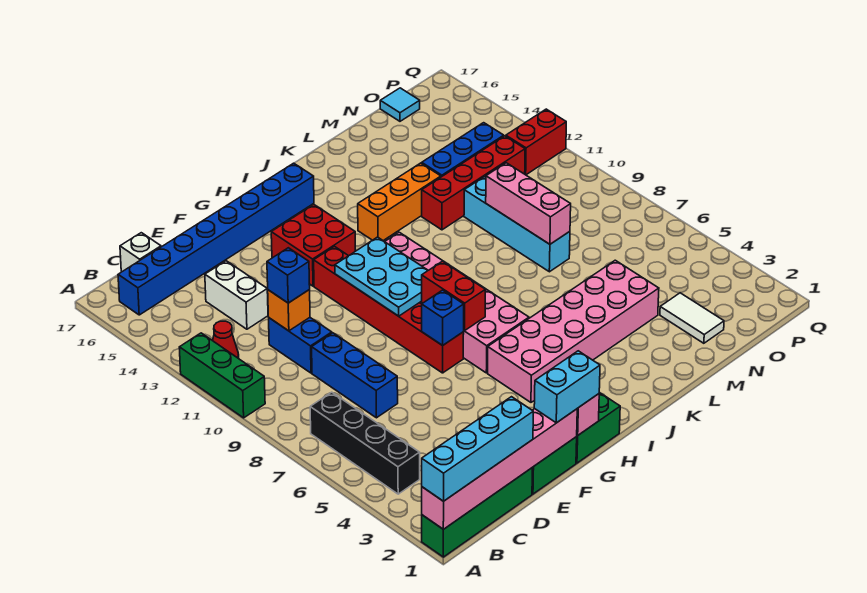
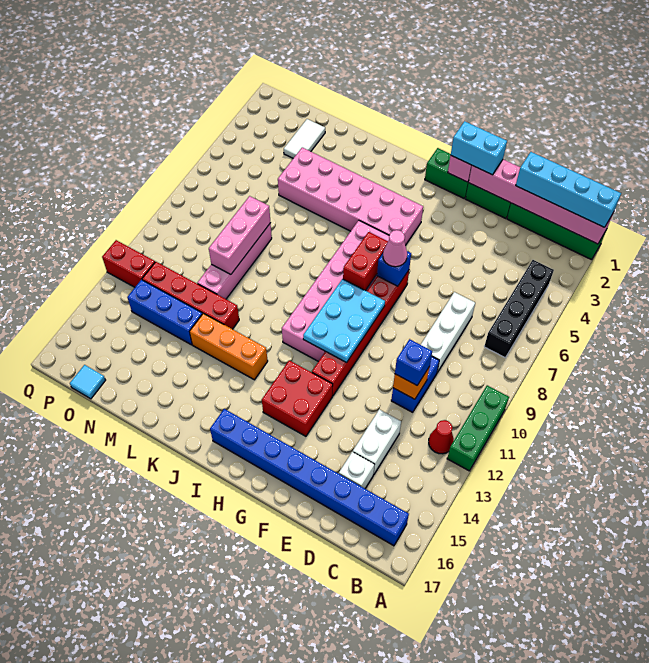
white brick C17 level 1 -> white brick D15 level 1
blue brick D7:D9 level 1 -> white brick D7:D9 level 1
none -> pink cone G7 level 3
cyan brick M8:M11 level 1 -> pink brick M8:M11 level 1

